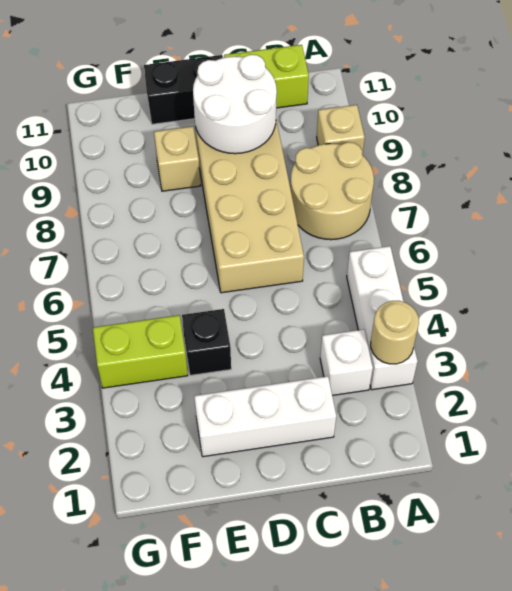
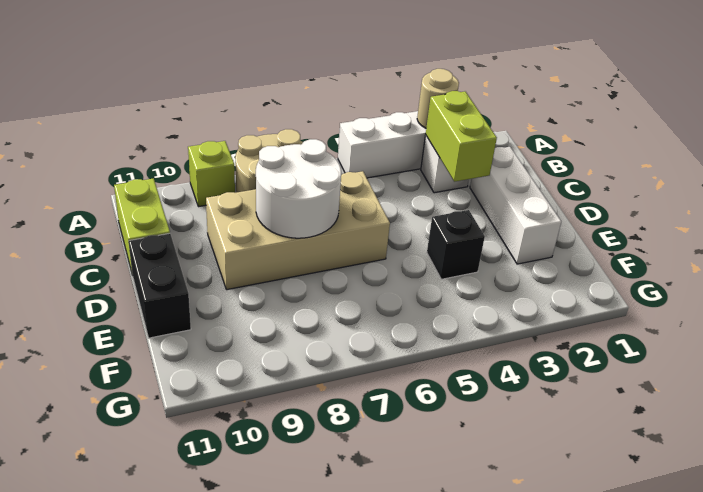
tan brick A9 level 1 -> lime brick A9 level 1
white round brick C9:D10 level 2 -> white round brick C7:D8 level 2
tan brick E9 level 1 -> none
lime brick F4:G4 level 1 -> lime brick B3:C3 level 2

